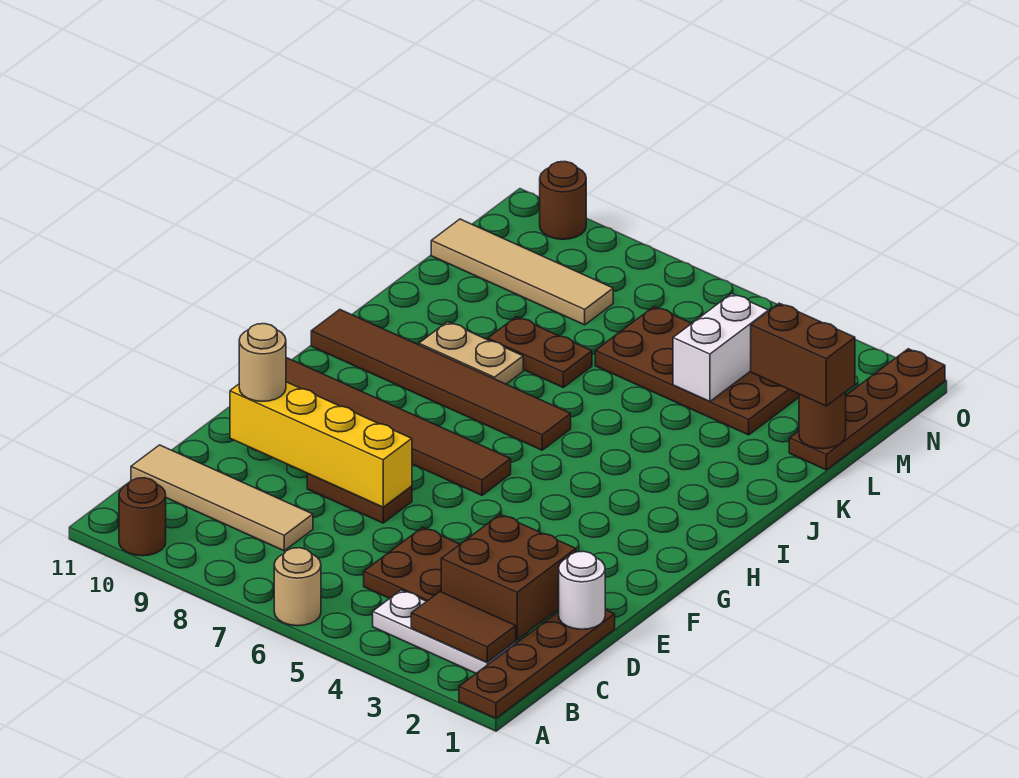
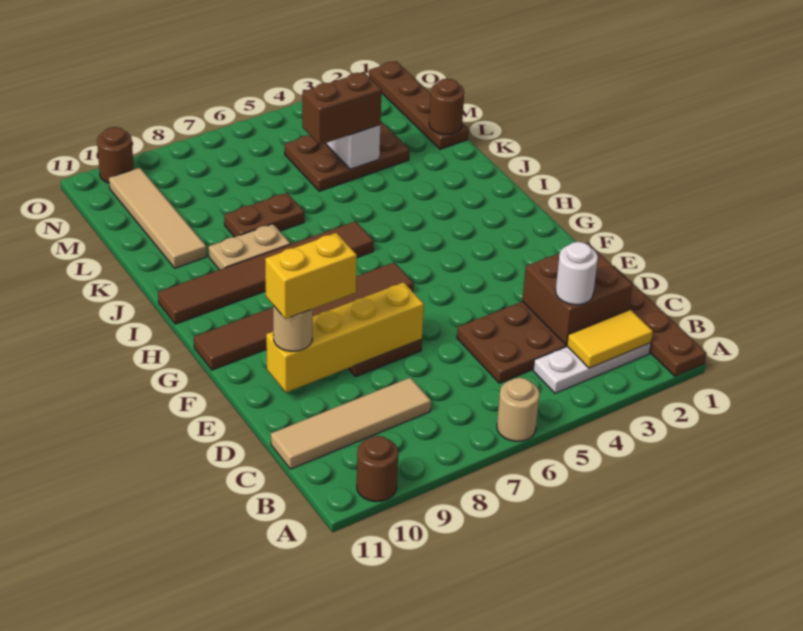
brown tile B2:B3 level 2 -> yellow tile B2:B3 level 2
white round brick D1 level 2 -> white round brick C3 level 3
none -> yellow brick E9:E10 level 4
brown brick L1:L2 level 3 -> brown brick L4:L5 level 3
brown plate L3:M6 level 1 -> brown plate L3:M5 level 1
tan tile M8:M11 level 1 -> tan tile K10:N10 level 1

